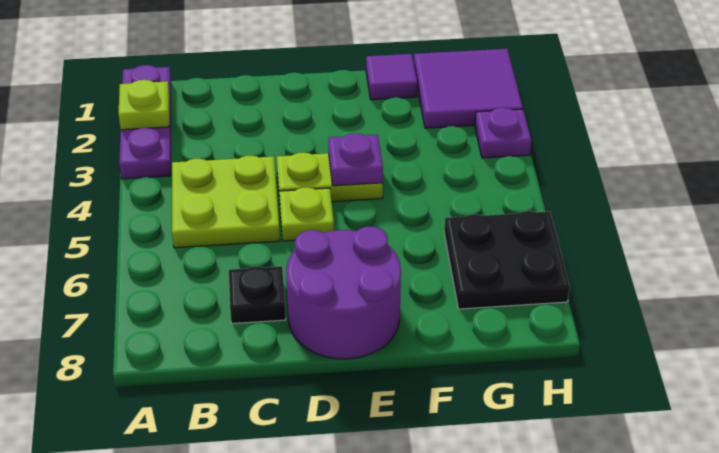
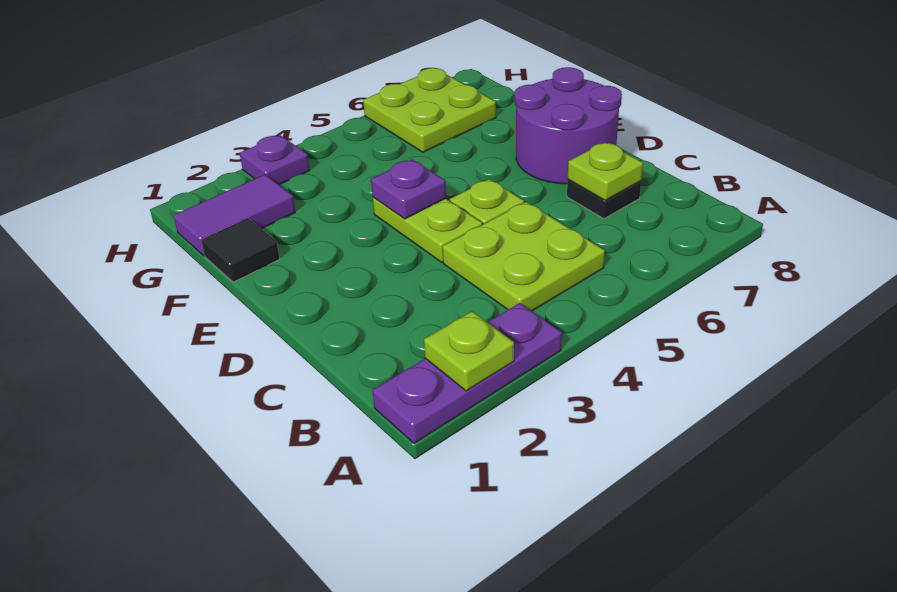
none -> lime plate C7 level 2
purple tile F1 level 1 -> black tile F1 level 1
purple tile G1:H2 level 1 -> purple tile G1:G2 level 1
black plate G6:H7 level 1 -> lime plate G6:H7 level 1

